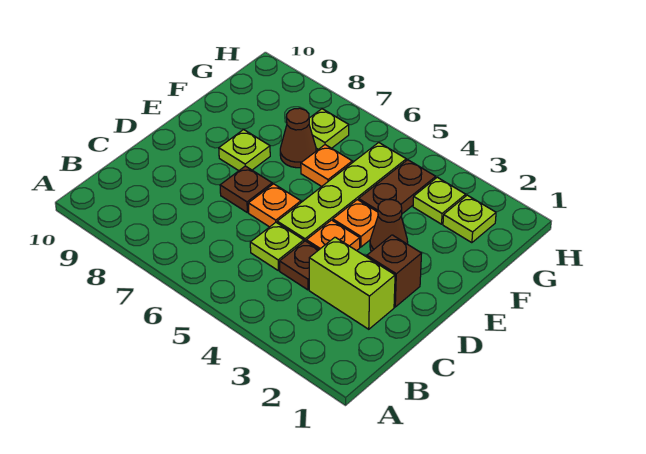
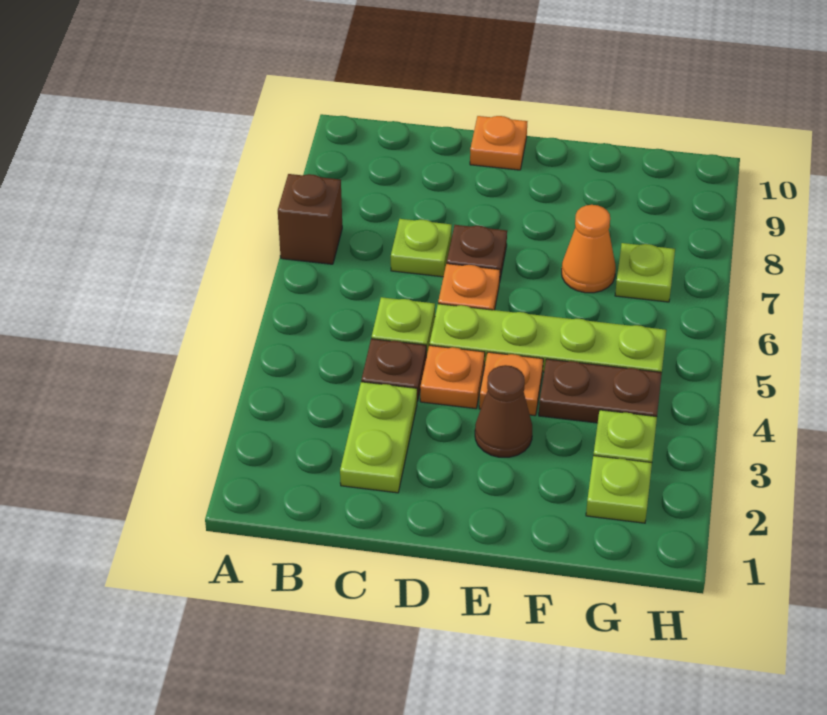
lime brick C2:C3 level 1 -> lime plate C2:C3 level 1
brown brick D2 level 1 -> brown brick A7 level 1
lime plate E8 level 1 -> lime plate C7 level 1
orange plate F6 level 1 -> orange plate D10 level 1
brown cone F7 level 1 -> orange cone F7 level 1

